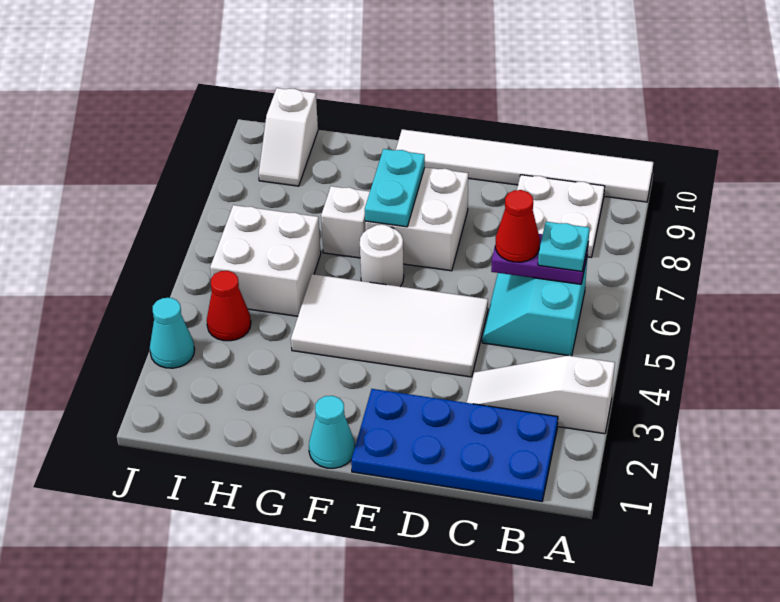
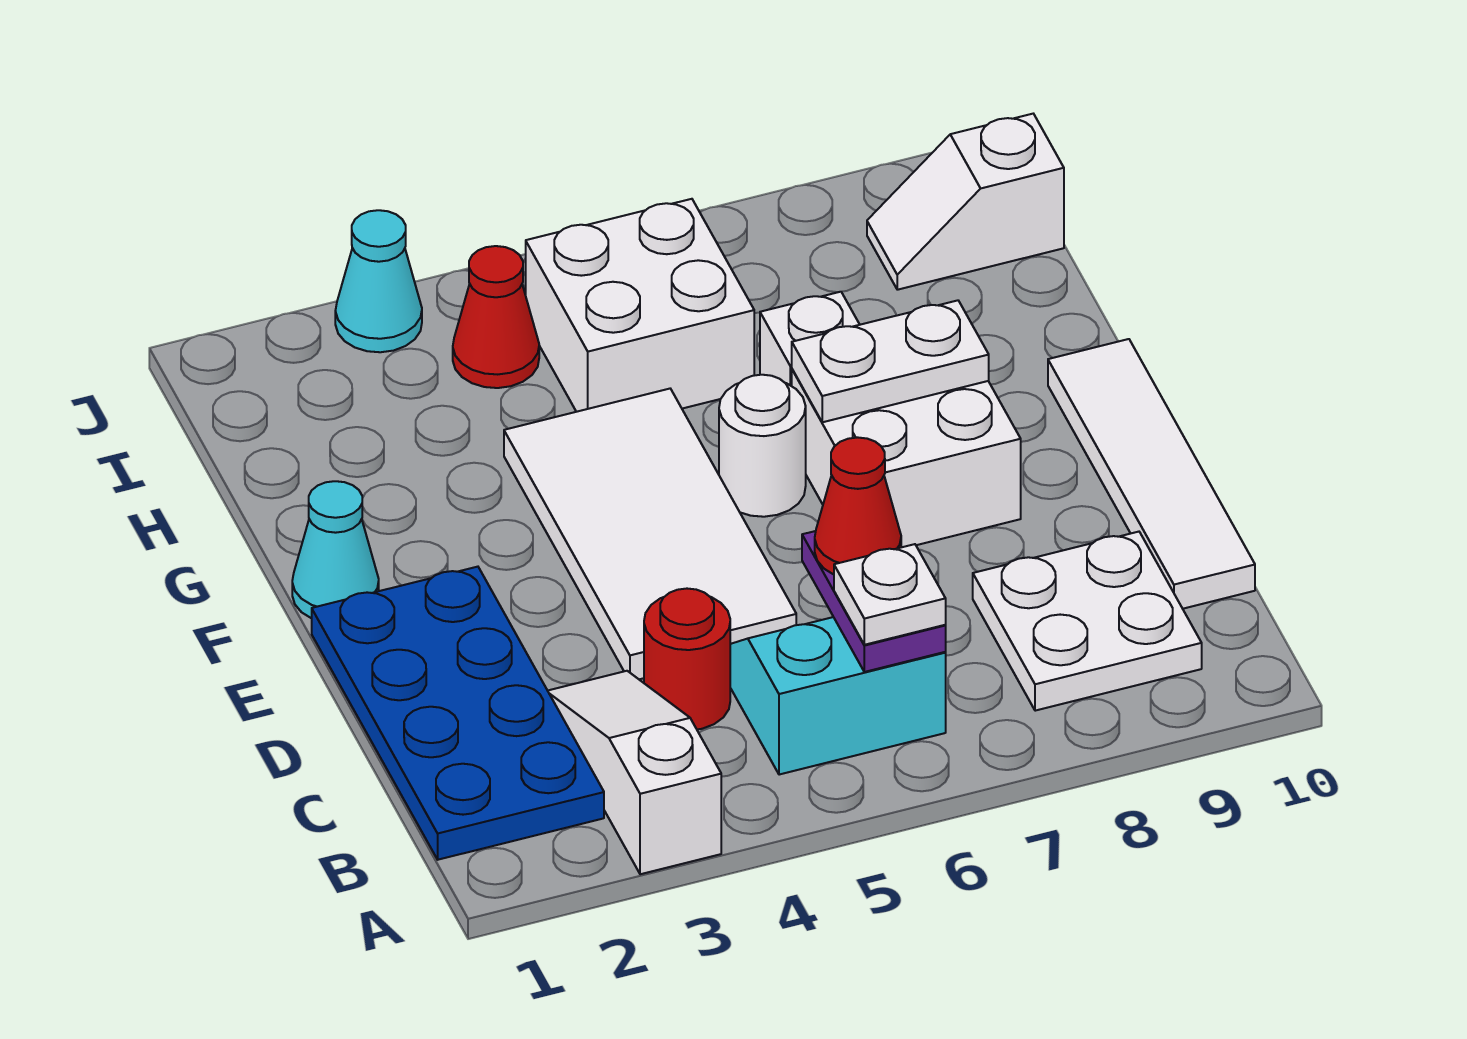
white tile A10:F10 level 1 -> white tile C10:F10 level 1
cyan plate B6 level 3 -> white plate B6 level 3
none -> red round brick C4 level 1
cyan plate F7:F8 level 2 -> white plate F7:F8 level 2

